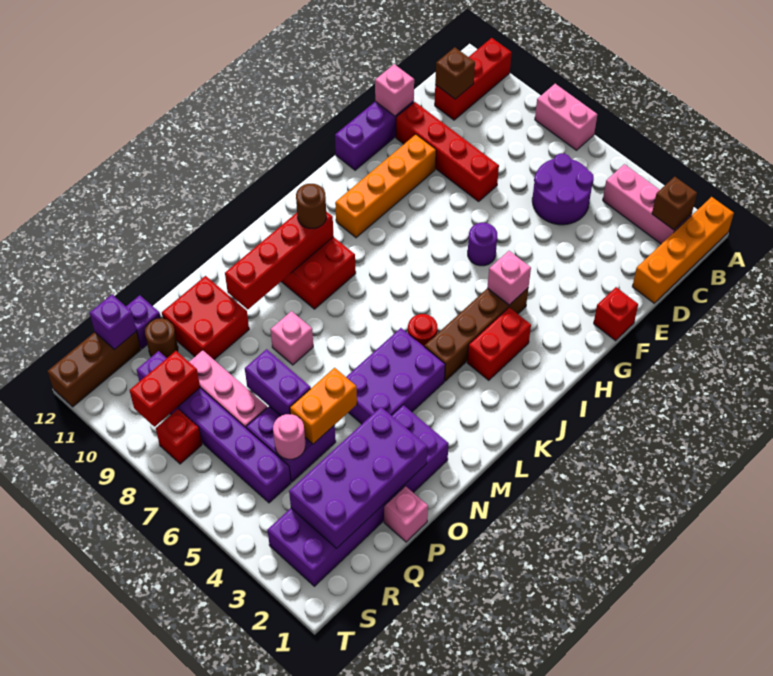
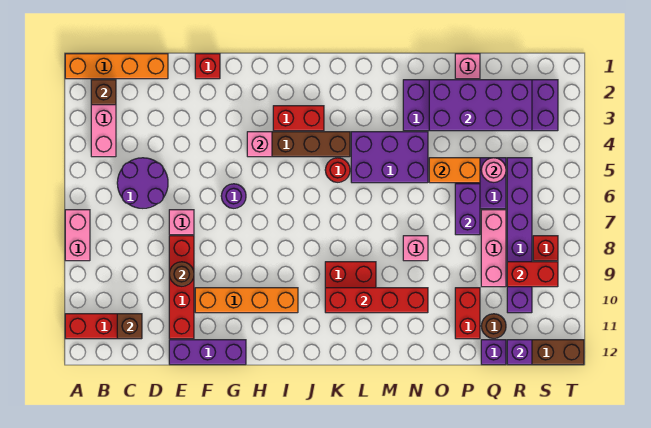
pink brick E12 level 2 -> pink brick E7 level 1
brown round brick K10 level 3 -> brown round brick E9 level 2
red brick O10:P11 level 1 -> red brick P10:P11 level 1

